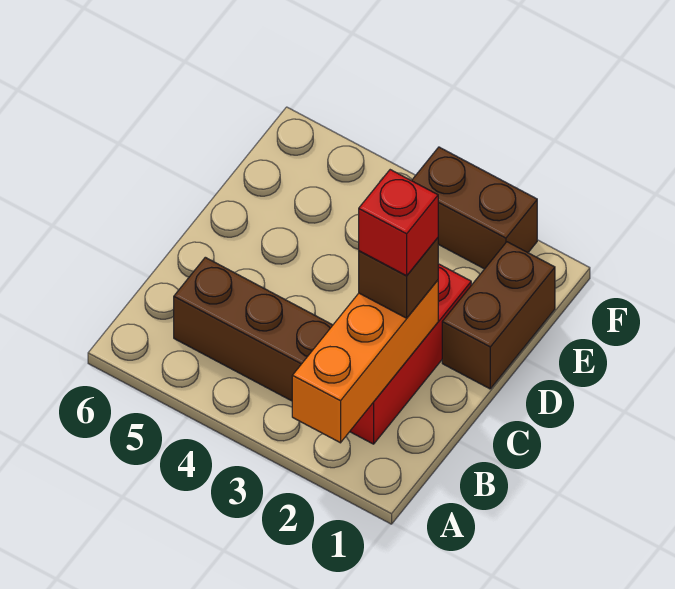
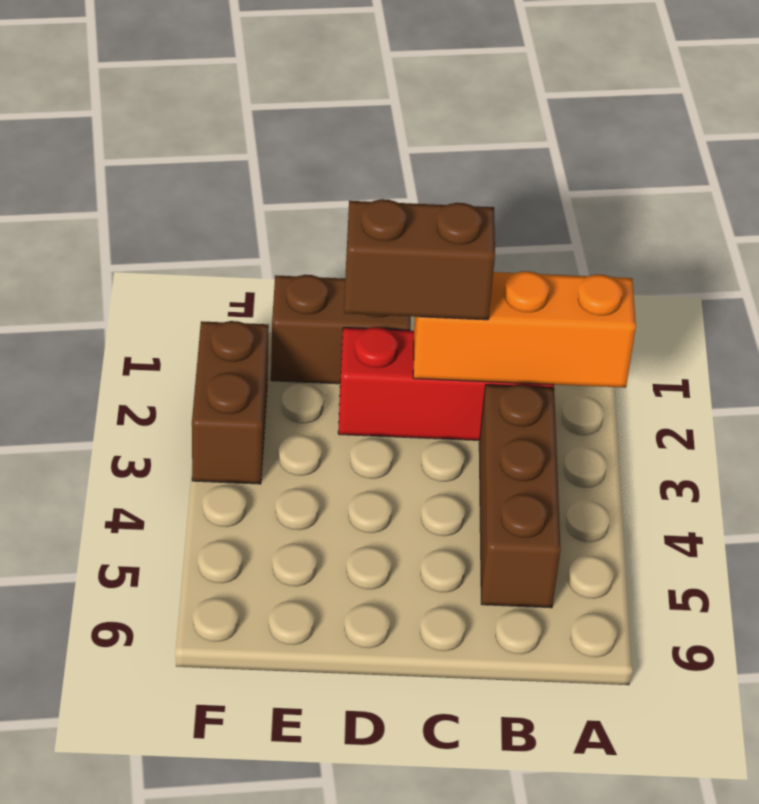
brown brick C2 level 3 -> brown brick C2:D2 level 3
red brick C2 level 4 -> none

